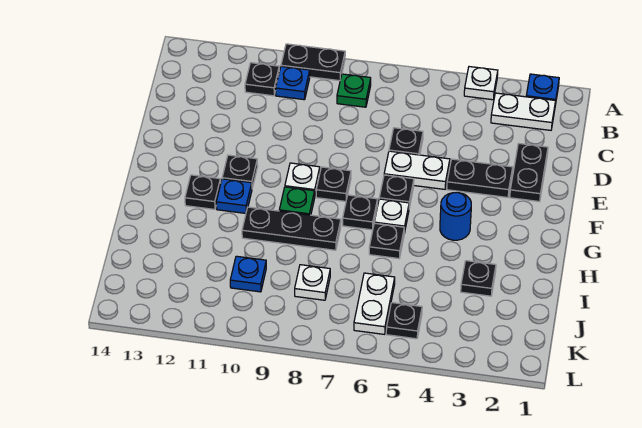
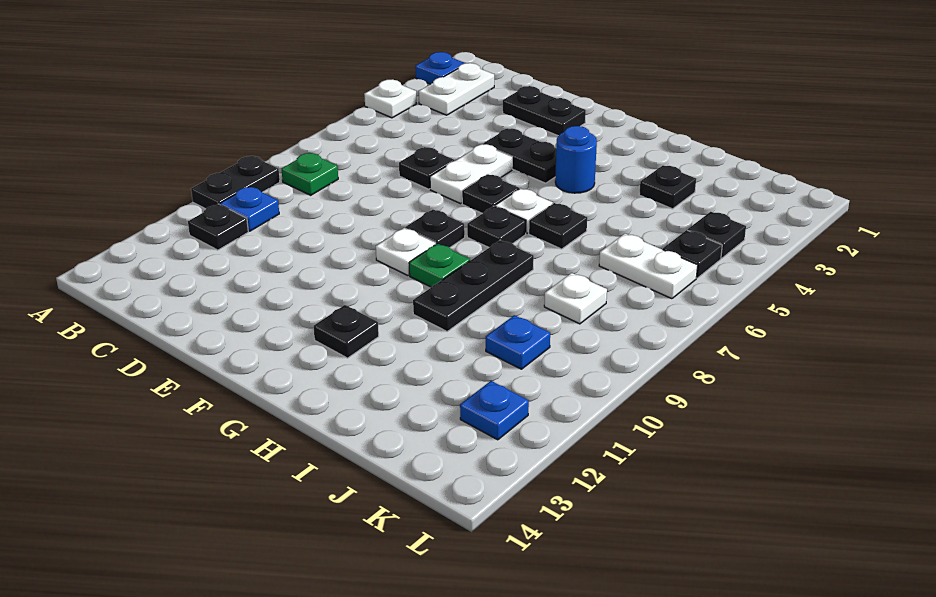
black plate E3:E4 level 1 -> black plate E4:F4 level 1
black plate F11 level 1 -> black plate K4 level 1
blue plate G11 level 1 -> blue plate K12 level 1

